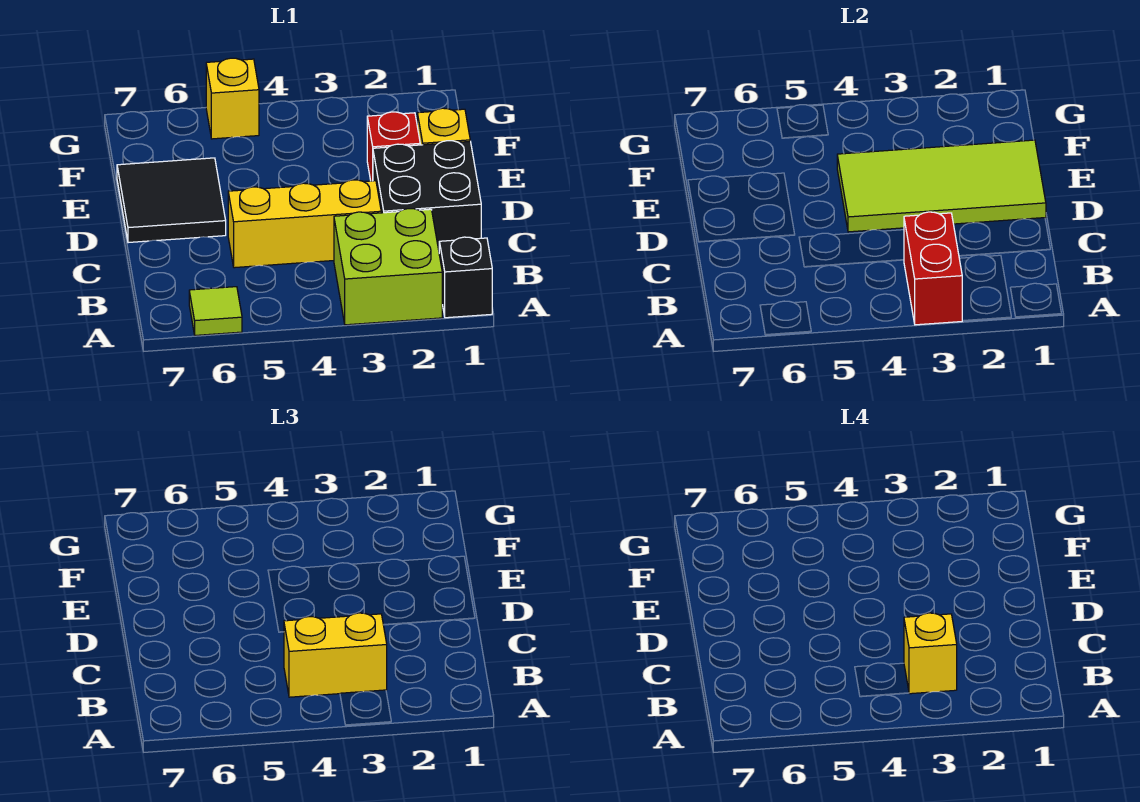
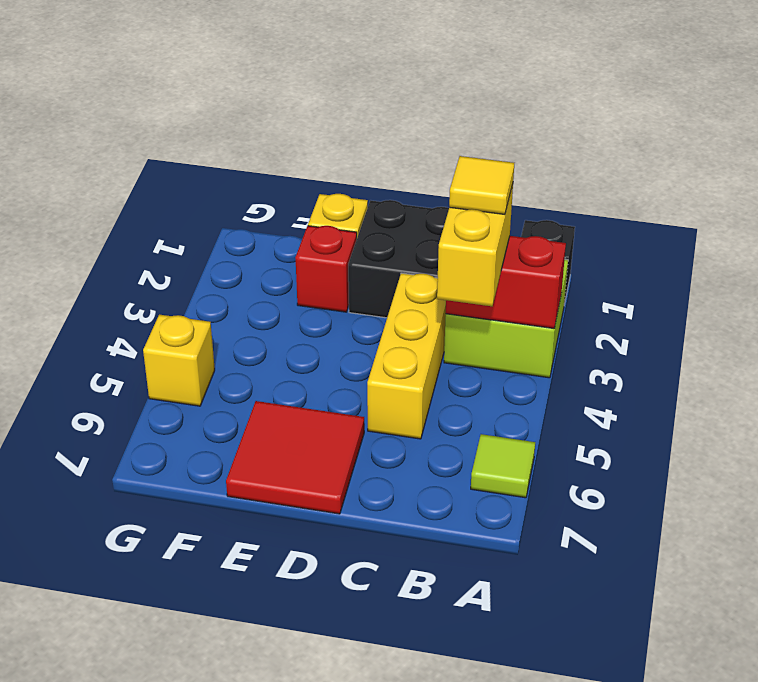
yellow brick B3 level 4 -> yellow tile B3 level 4
lime tile D1:E4 level 2 -> none
black tile D6:E7 level 1 -> red tile D6:E7 level 1

